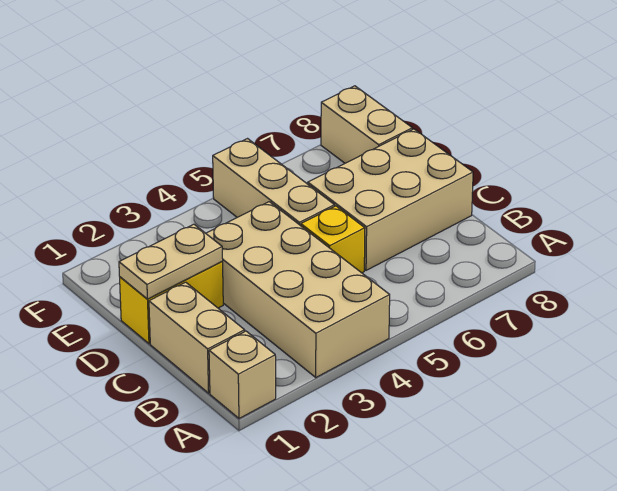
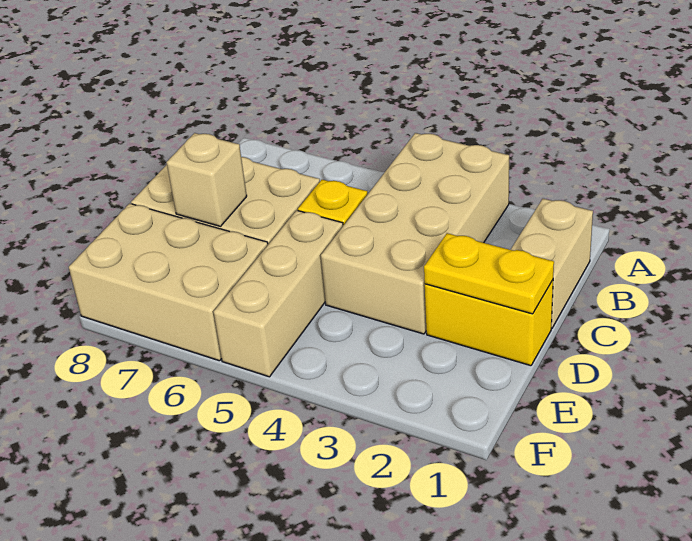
tan brick A1 level 1 -> tan brick D7 level 2
tan plate D1:D2 level 2 -> yellow plate D1:D2 level 2
tan brick E8:F8 level 1 -> tan brick E6:F8 level 1

